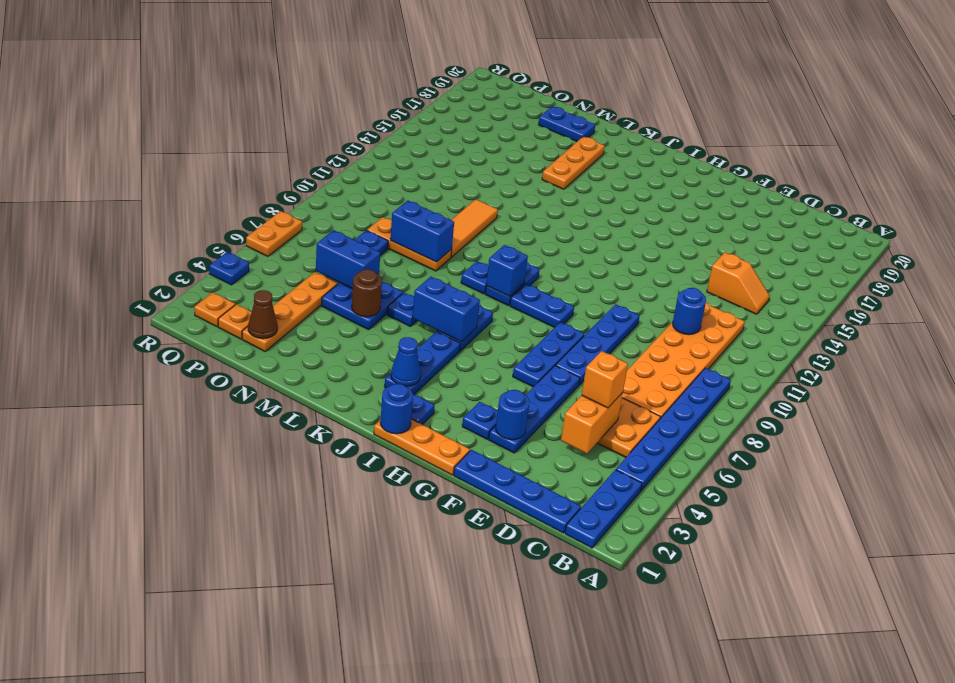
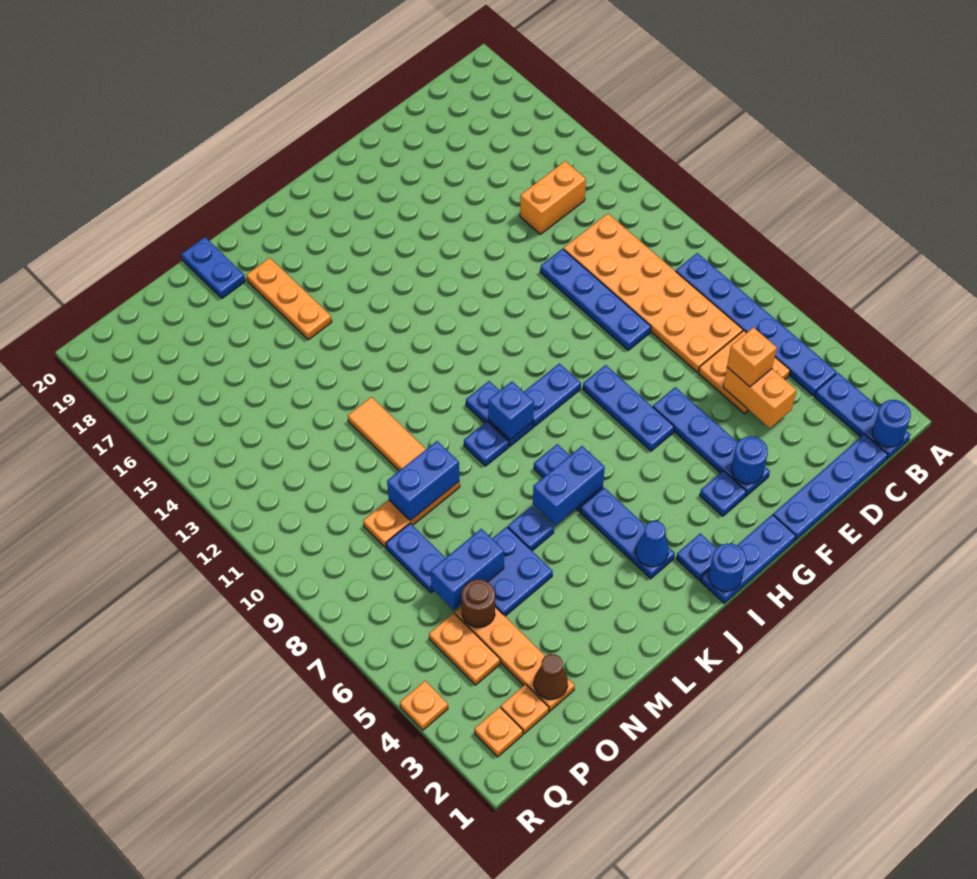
orange slope C14:D14 level 1 top D -> orange brick C14:D14 level 1
blue round brick D11 level 2 -> blue round brick B1 level 2
blue plate F7:F10 level 1 -> blue plate E9:E12 level 1
orange plate G1:I1 level 1 -> blue plate G1:I1 level 1
brown round brick M5 level 2 -> brown round brick O5 level 2
blue plate M19:N19 level 1 -> blue plate M19:M20 level 1
blue plate R4 level 1 -> orange plate R4 level 1
orange plate R6:R7 level 1 -> orange plate P4:P5 level 1

